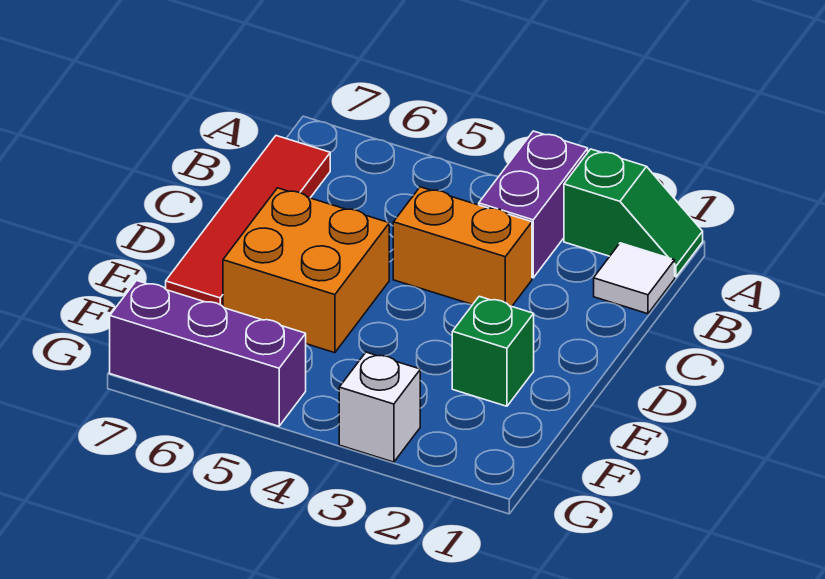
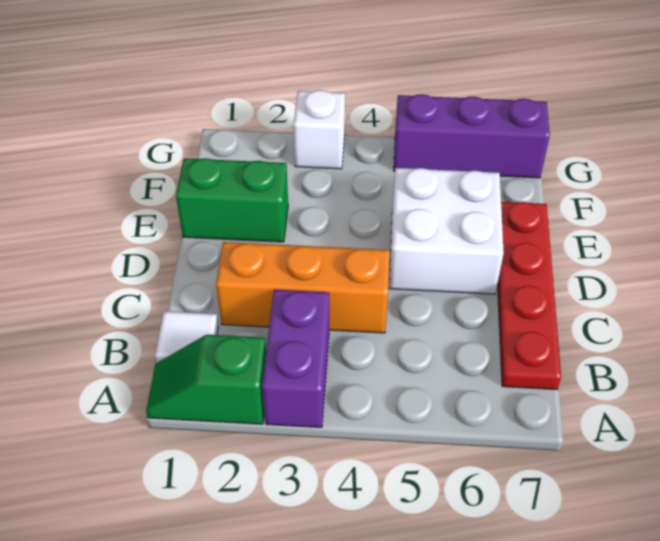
red tile B7:E7 level 1 -> red plate B7:E7 level 1
orange brick C3:C4 level 1 -> orange brick C2:C4 level 1
orange brick D5:E6 level 1 -> white brick D5:E6 level 1
green brick E2 level 1 -> green brick E1:E2 level 1

